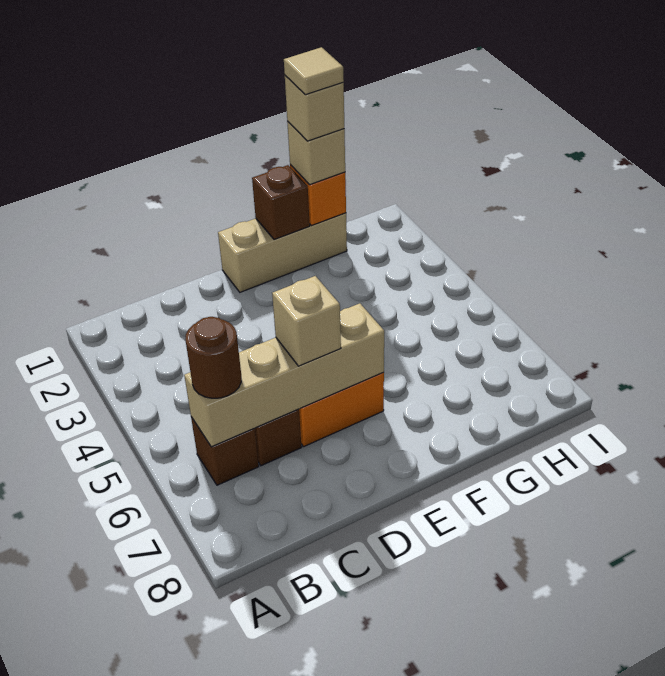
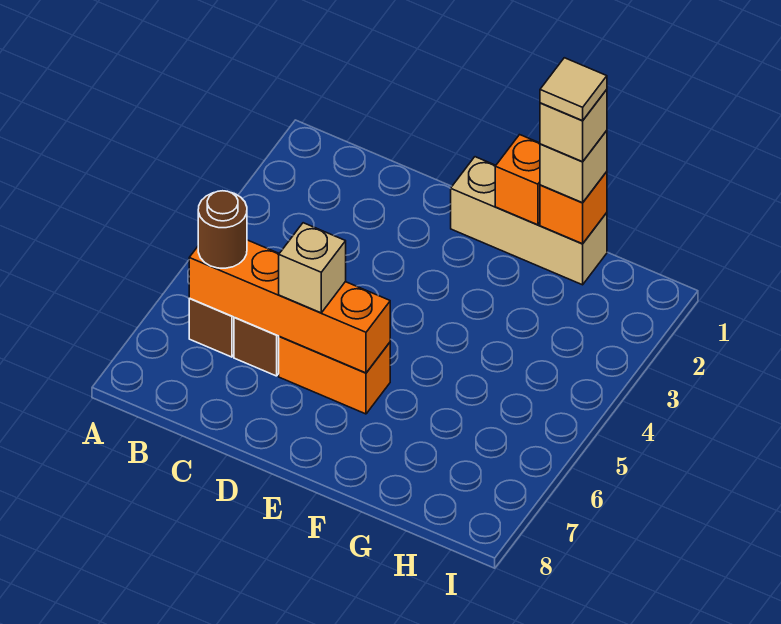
tan brick B6:E6 level 2 -> orange brick B6:E6 level 2
brown brick F1 level 2 -> orange brick F1 level 2

